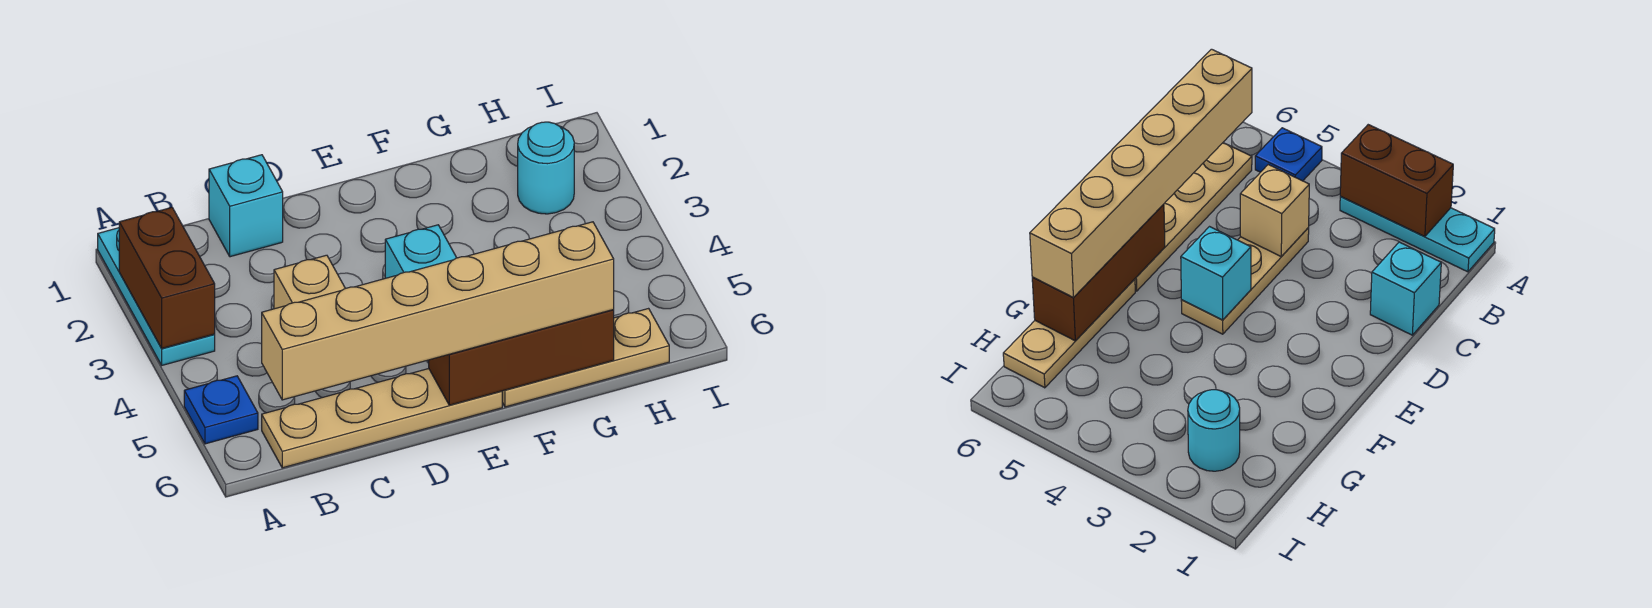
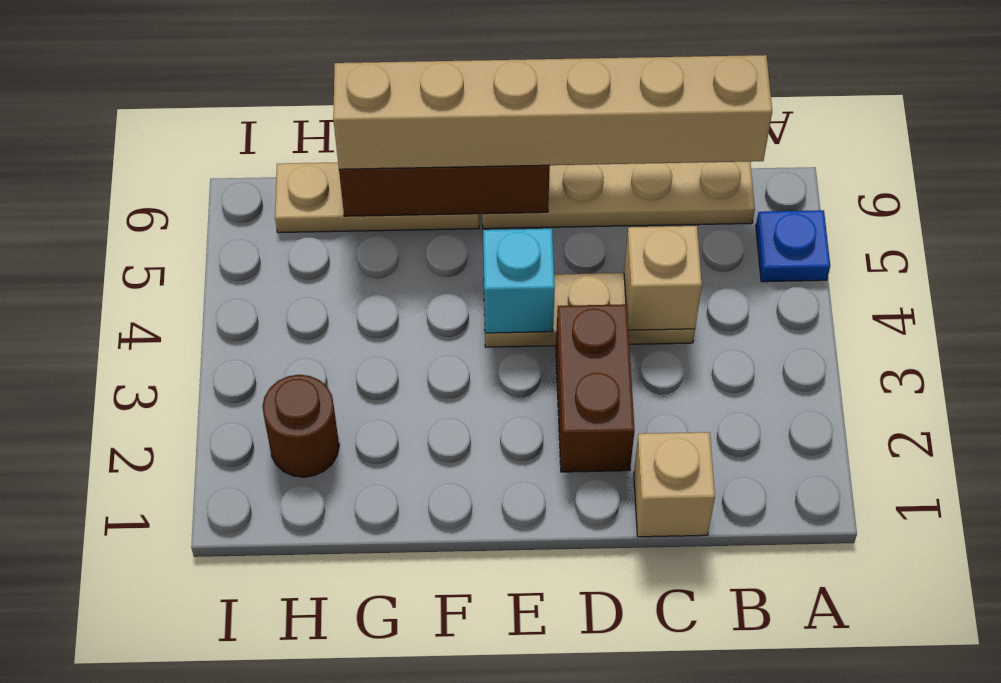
cyan plate A1:A3 level 1 -> none
brown brick A2:A3 level 2 -> brown brick D2:D3 level 1
cyan brick C1 level 1 -> tan brick C1 level 1
cyan round brick H2 level 1 -> brown round brick H2 level 1

